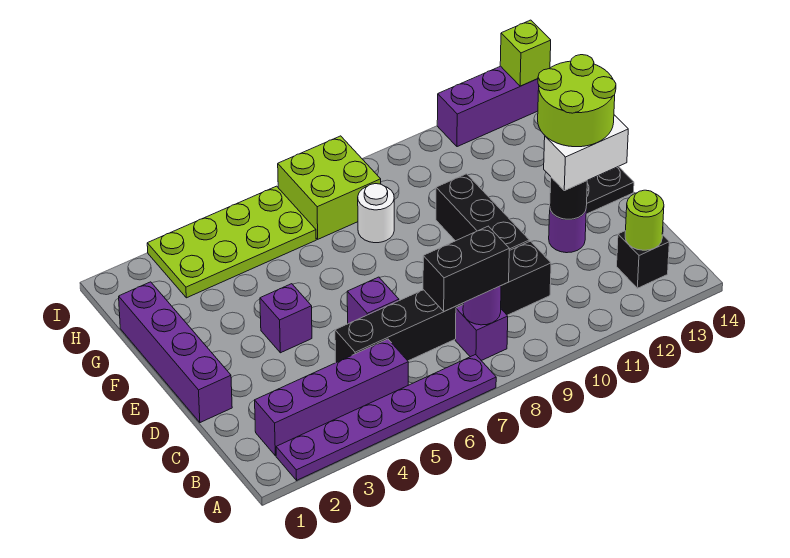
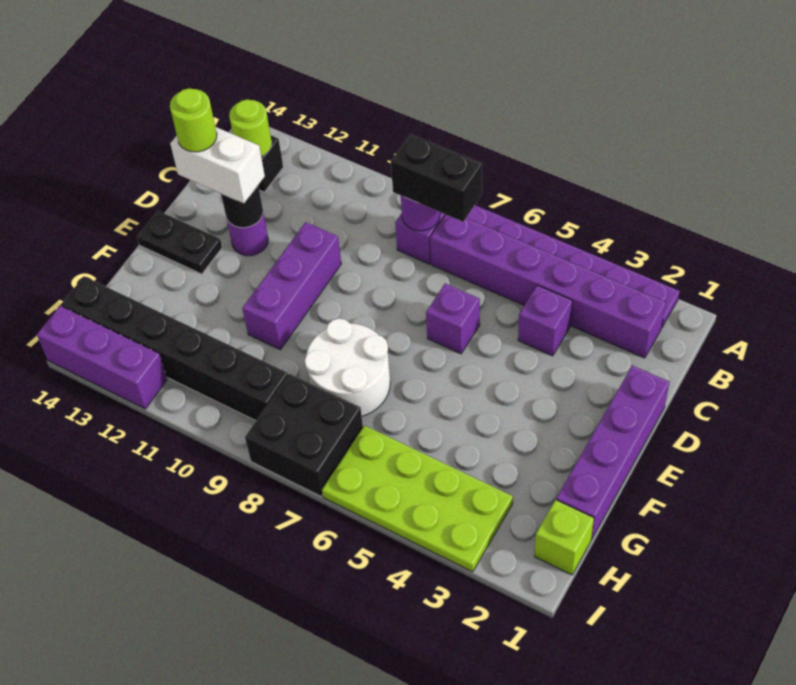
purple brick B2:B5 level 1 -> purple brick B2:B7 level 1
black brick C5:C10 level 1 -> black brick H9:H14 level 1
black brick D10:F10 level 1 -> purple brick D10:F10 level 1
lime round brick D12:E13 level 4 -> lime round brick D13 level 4
purple brick E4 level 1 -> purple brick C4 level 1
white round brick G8 level 1 -> white round brick F7:G8 level 1
lime brick H7:I8 level 1 -> black brick H7:I8 level 1
lime brick I14 level 2 -> lime brick H1 level 1

